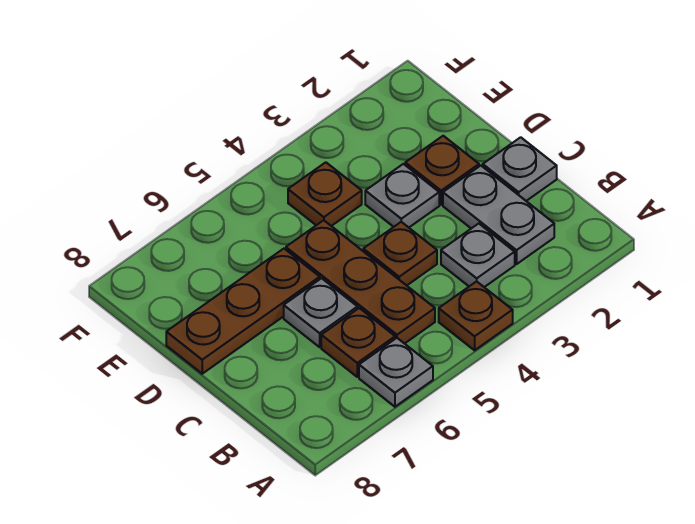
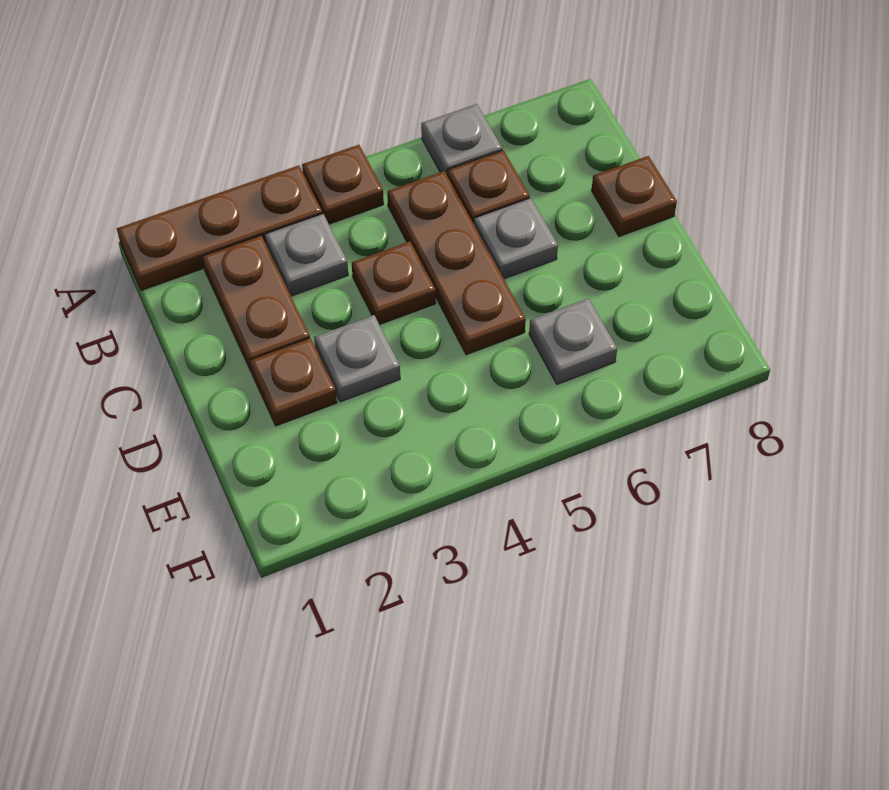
grey plate B2:C2 level 1 -> brown plate B2:C2 level 1
grey plate C1 level 1 -> grey plate E6 level 1
brown plate D6:D8 level 1 -> brown plate A1:A3 level 1
brown plate E4 level 1 -> brown plate C8 level 1

